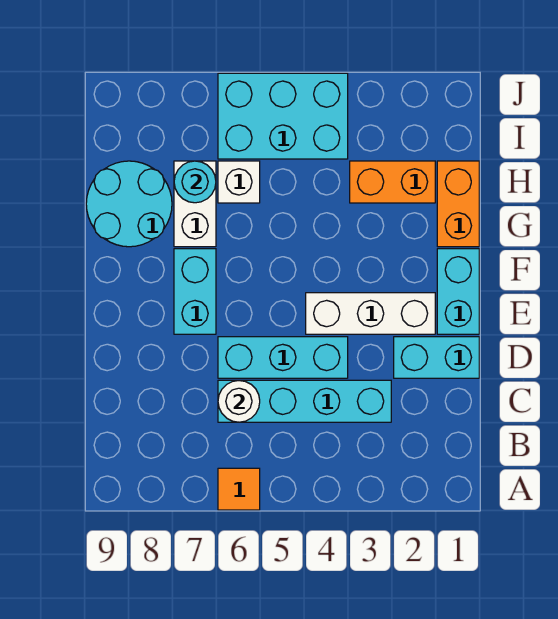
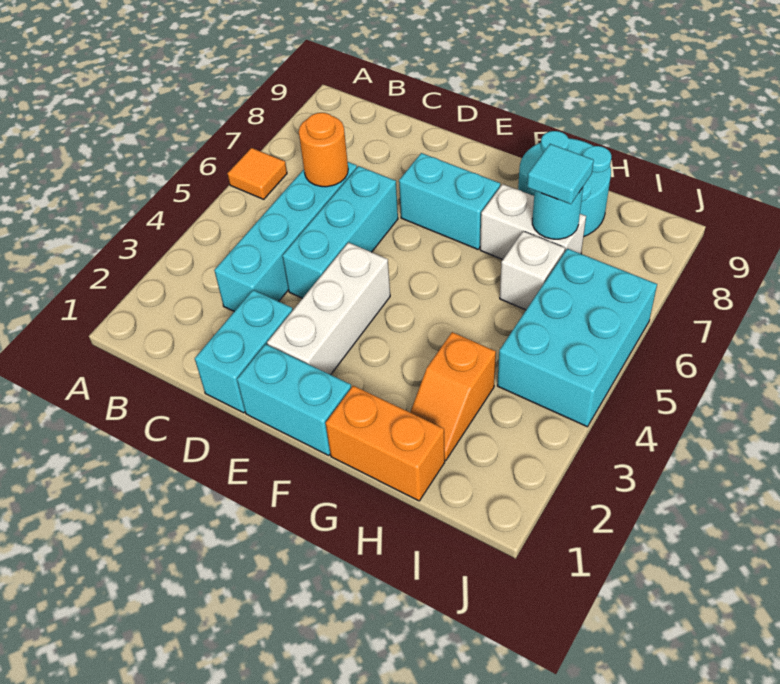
white round brick C6 level 2 -> orange round brick C6 level 2
orange brick H2:H3 level 1 -> orange slope H2:H3 level 1 top 3
none -> cyan tile H7 level 3

